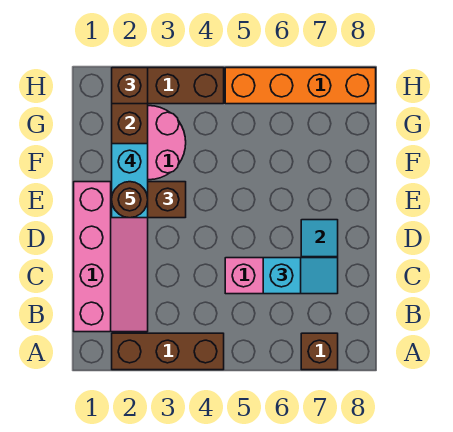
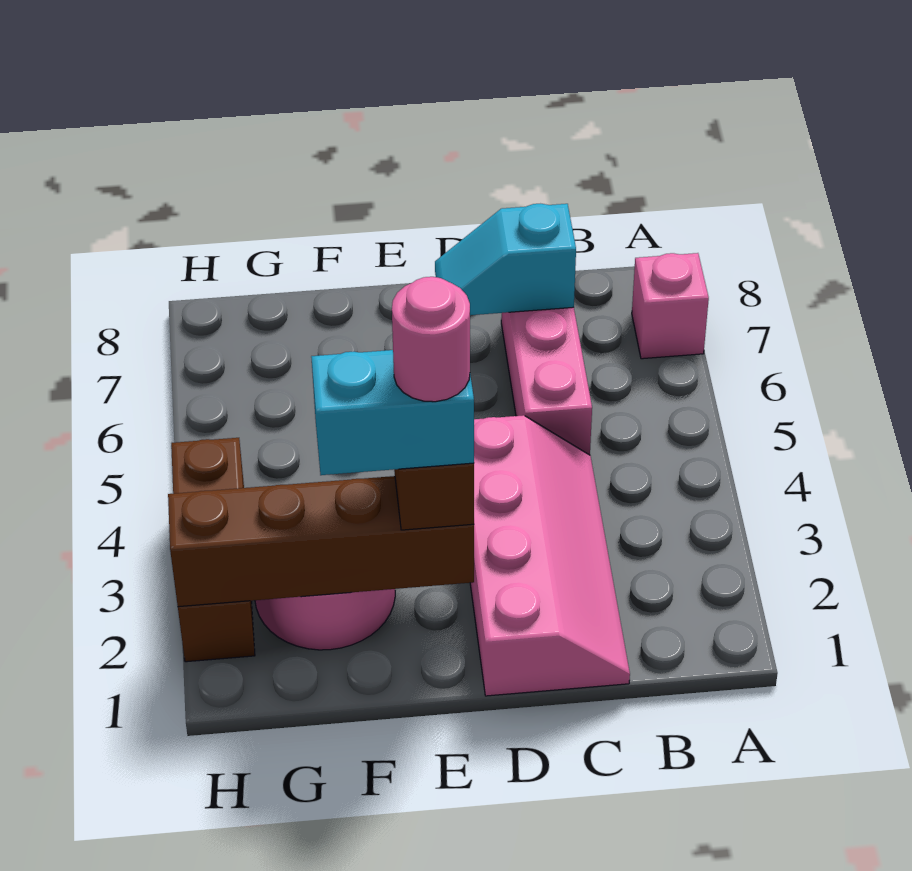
brown brick A2:A4 level 1 -> none
brown brick A7 level 1 -> pink brick A7 level 1
pink slope B1:E2 level 1 top 1 -> pink slope C1:D4 level 1 top D
cyan slope C6:C7 level 3 top 6 -> none
brown round brick E2 level 5 -> pink round brick E2 level 5
brown brick H2 level 3 -> none
orange brick H5:H8 level 1 -> none

